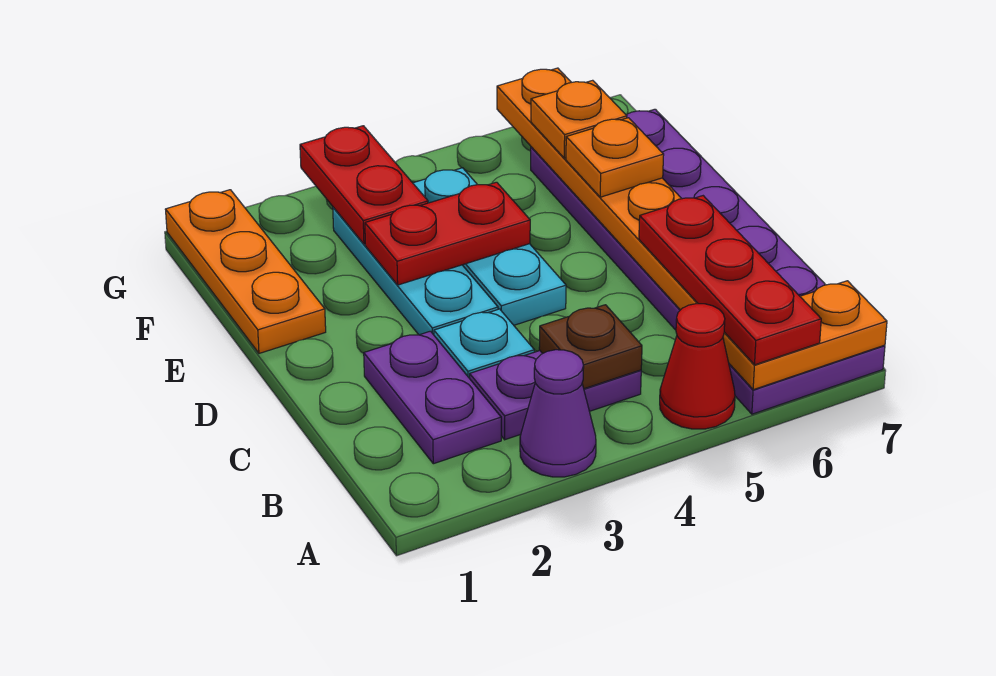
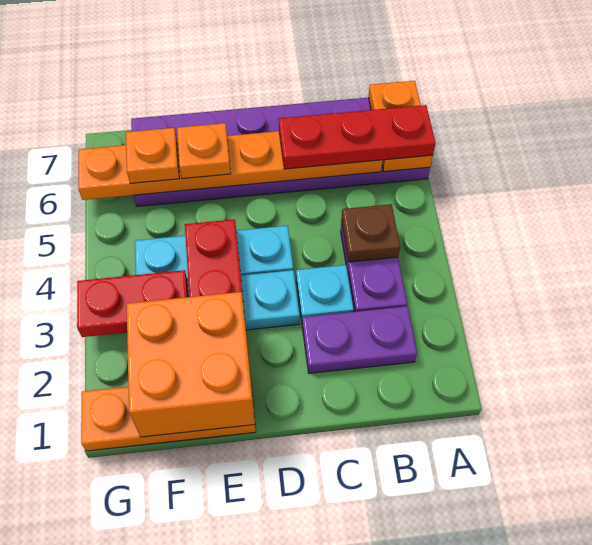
purple cone A3 level 1 -> none
red cone A5 level 1 -> none
none -> orange brick E1:F2 level 2

